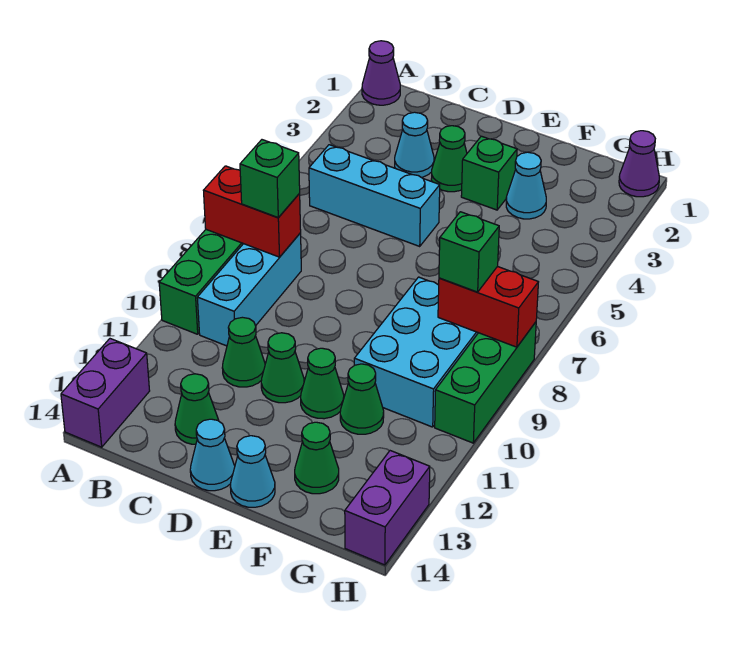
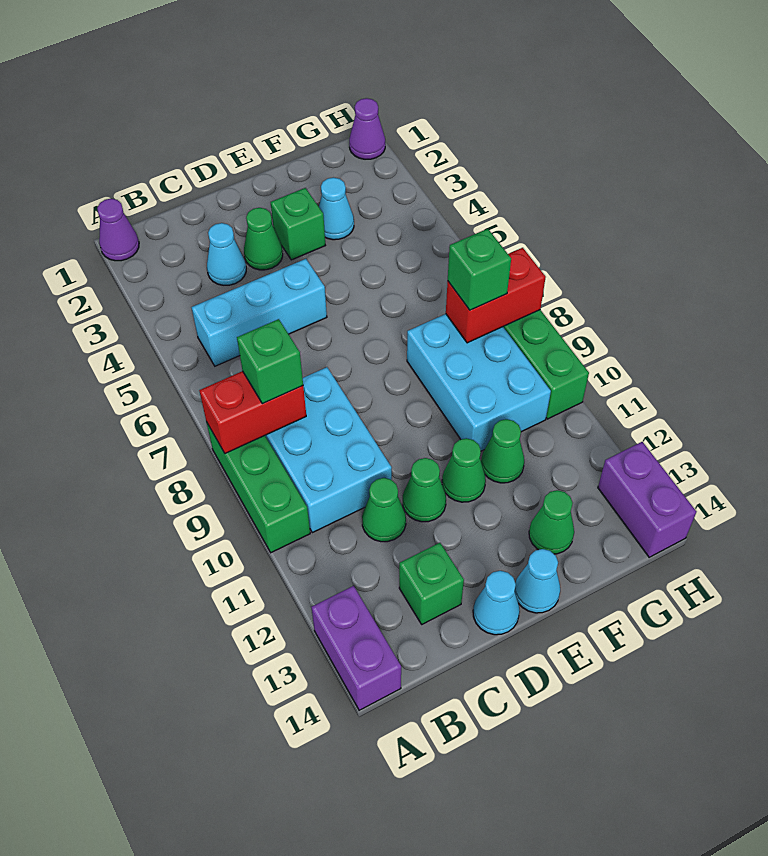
cyan brick B8:B10 level 1 -> cyan brick B8:C10 level 1
green cone C13 level 1 -> green brick C13 level 1

